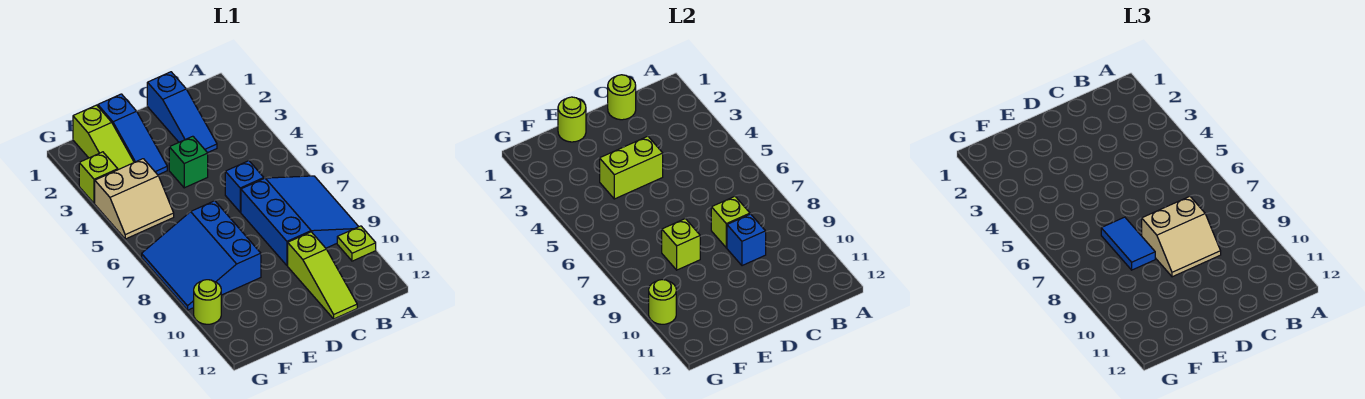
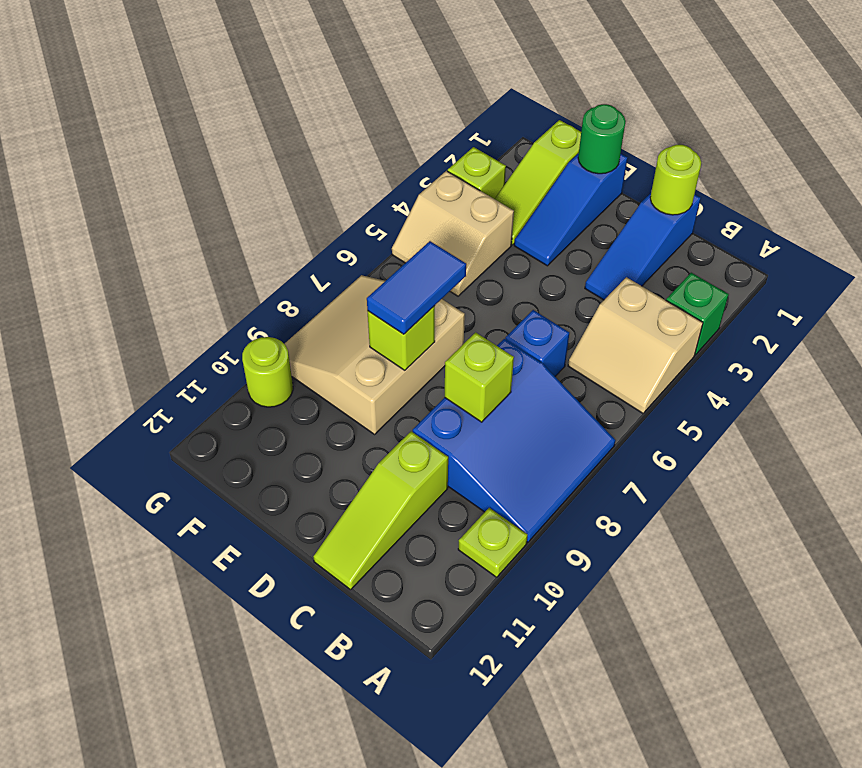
tan slope C8:D9 level 3 top 8 -> tan slope A4:B5 level 1 top 4
blue brick C9 level 2 -> none
green brick D4 level 1 -> green brick A3 level 1
lime brick D4:E4 level 2 -> none
lime round brick E1 level 2 -> green round brick E1 level 2
blue slope E7:G9 level 1 top E -> tan slope E7:G9 level 1 top E
lime round brick G10 level 2 -> none

